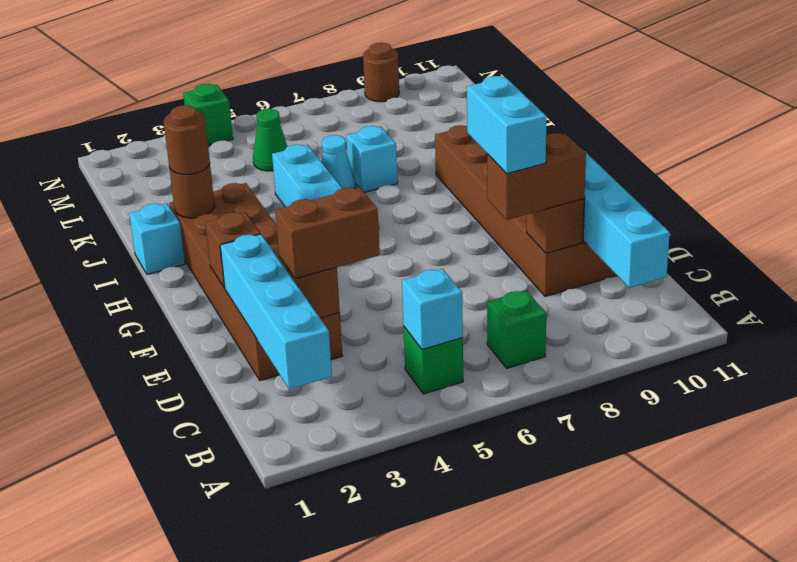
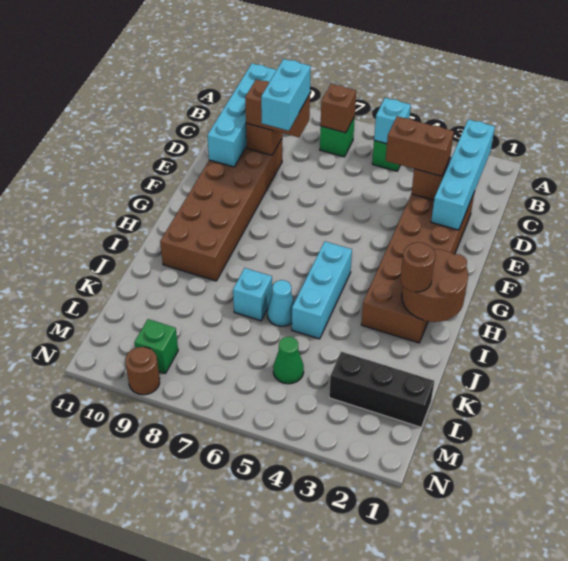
brown brick F2 level 2 -> brown brick B7 level 2
cyan brick I1 level 1 -> none
brown round brick I2 level 2 -> brown round brick H1:I2 level 2
none -> black brick L1:L3 level 1
green brick N4 level 1 -> green brick M9 level 1

